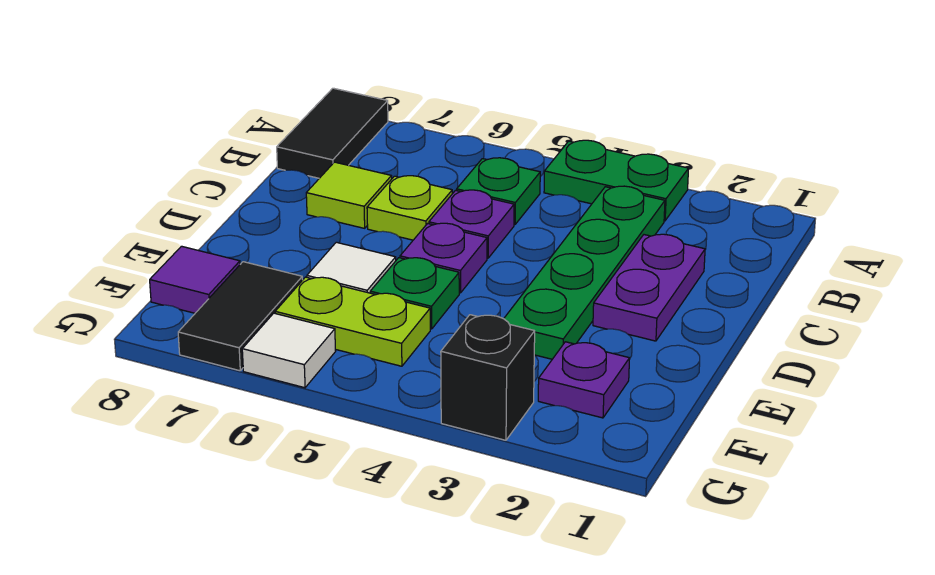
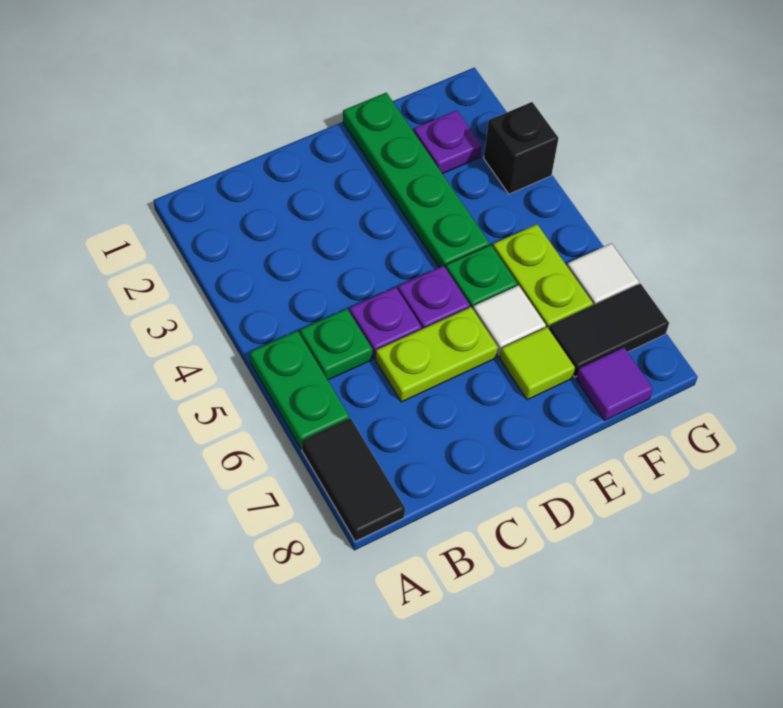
green plate A3:A4 level 1 -> green plate A5:A6 level 1
black tile A8:B8 level 1 -> black tile A7:A8 level 1
green plate B3:E3 level 1 -> green plate E1:E4 level 1
purple plate C2:D2 level 1 -> none
lime plate C6 level 1 -> lime plate C6:D6 level 1
lime tile C7 level 1 -> lime tile E7 level 1

